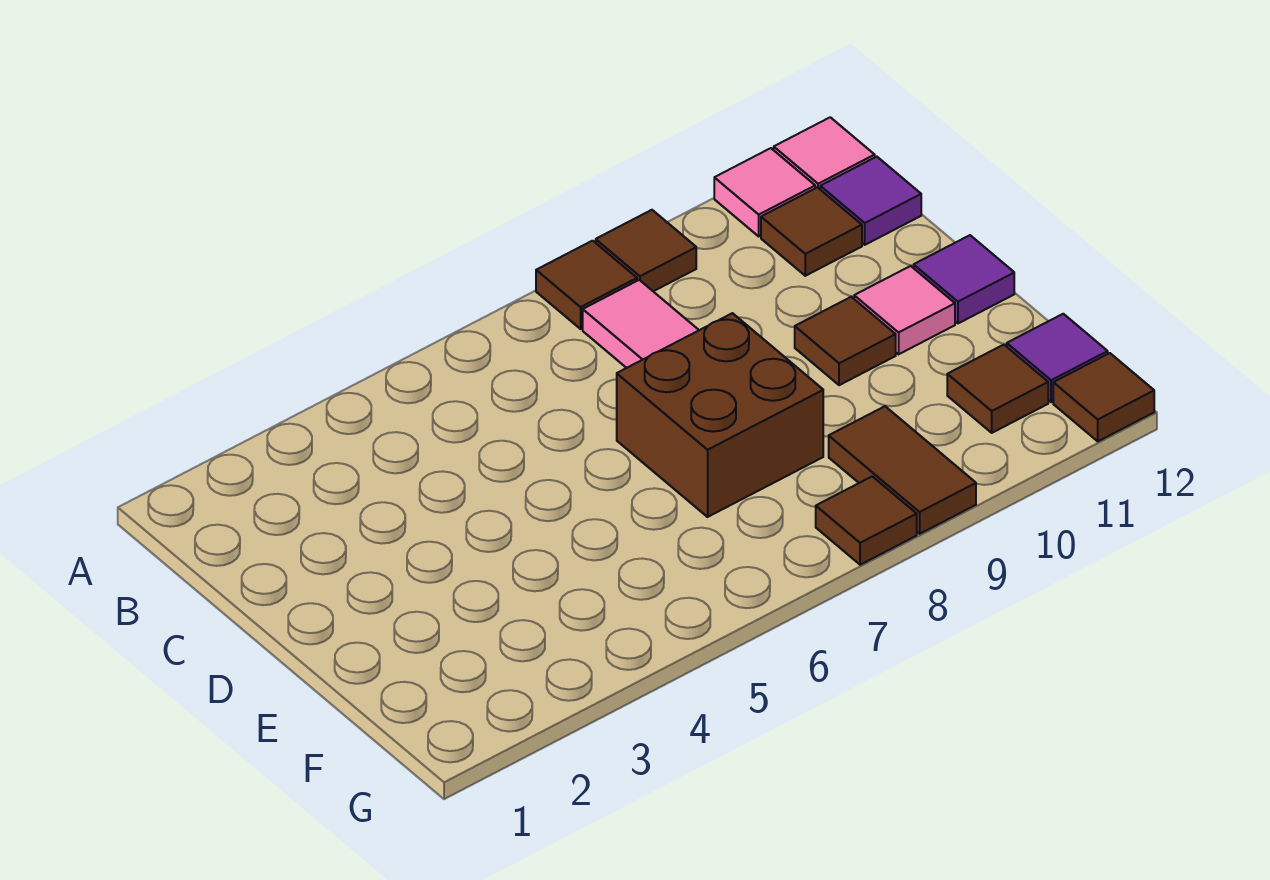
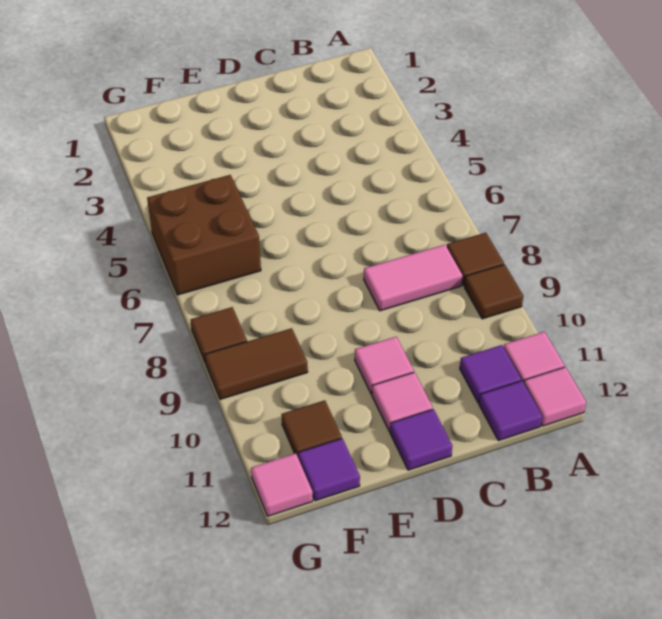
brown tile B11 level 1 -> purple tile B11 level 1
brown brick D7:E8 level 1 -> brown brick F5:G6 level 1
brown tile D10 level 1 -> pink tile D10 level 1
brown tile G12 level 1 -> pink tile G12 level 1

